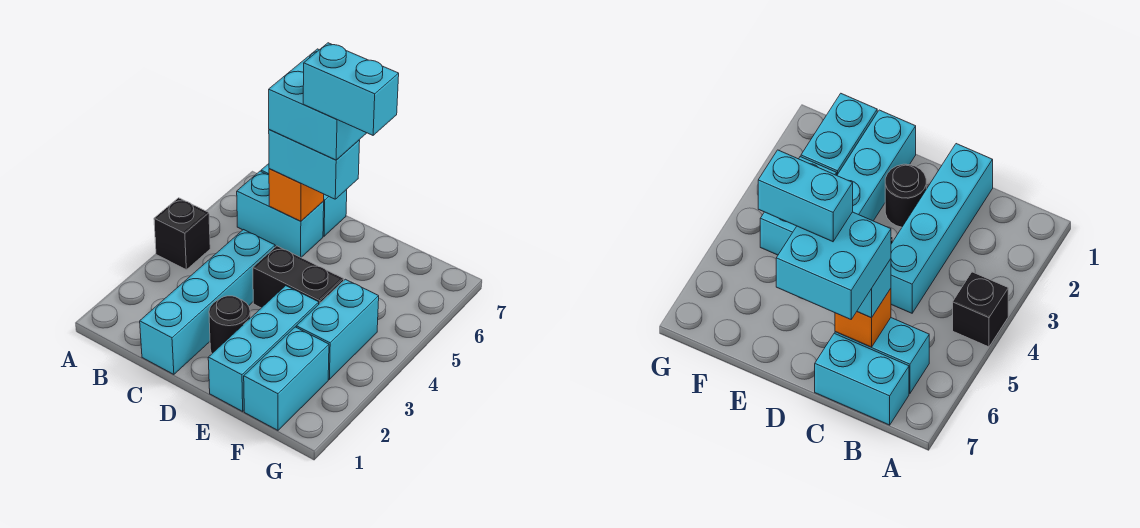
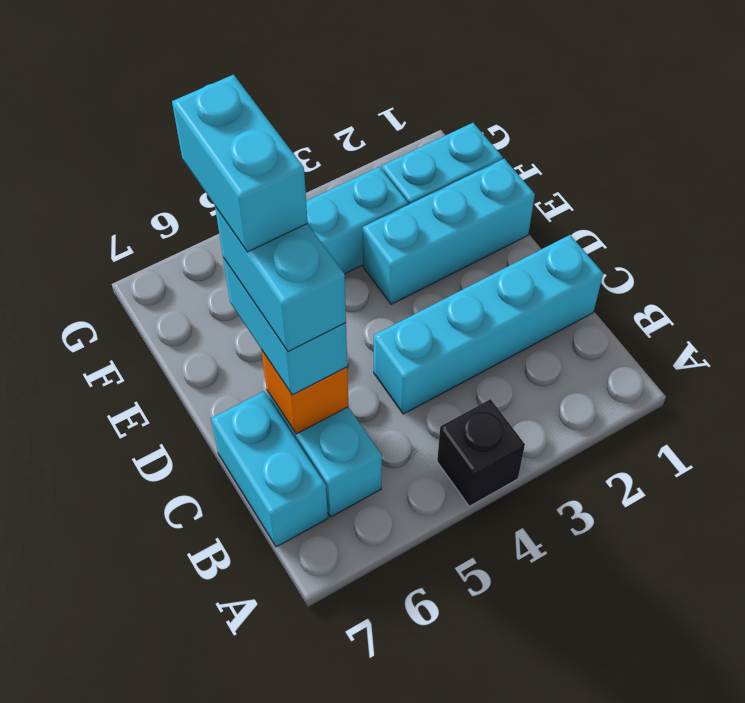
cyan brick C6:D7 level 4 -> cyan brick C6:D6 level 4
black round brick D2 level 1 -> none
black brick D4:E4 level 1 -> none

